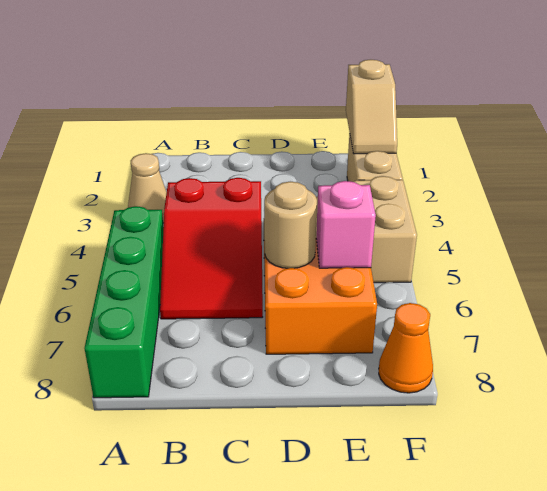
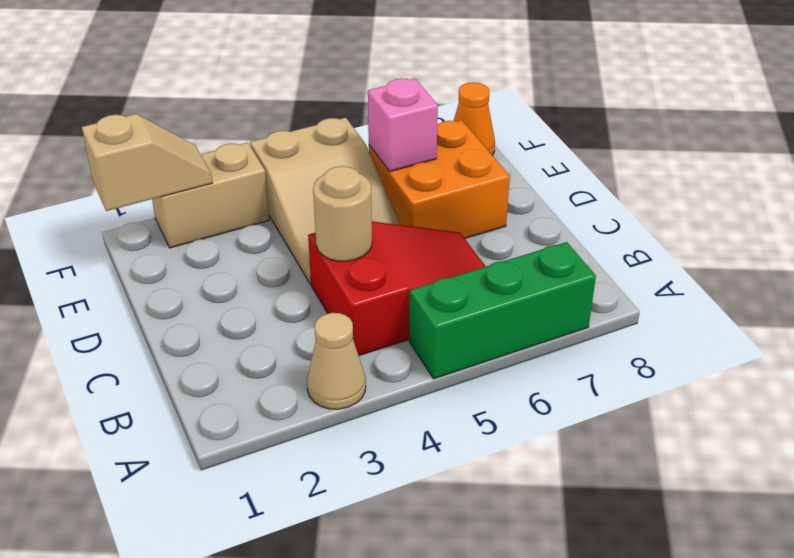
green brick A5:A8 level 1 -> green brick A5:A7 level 1
tan round brick D6 level 2 -> tan round brick C4 level 2

